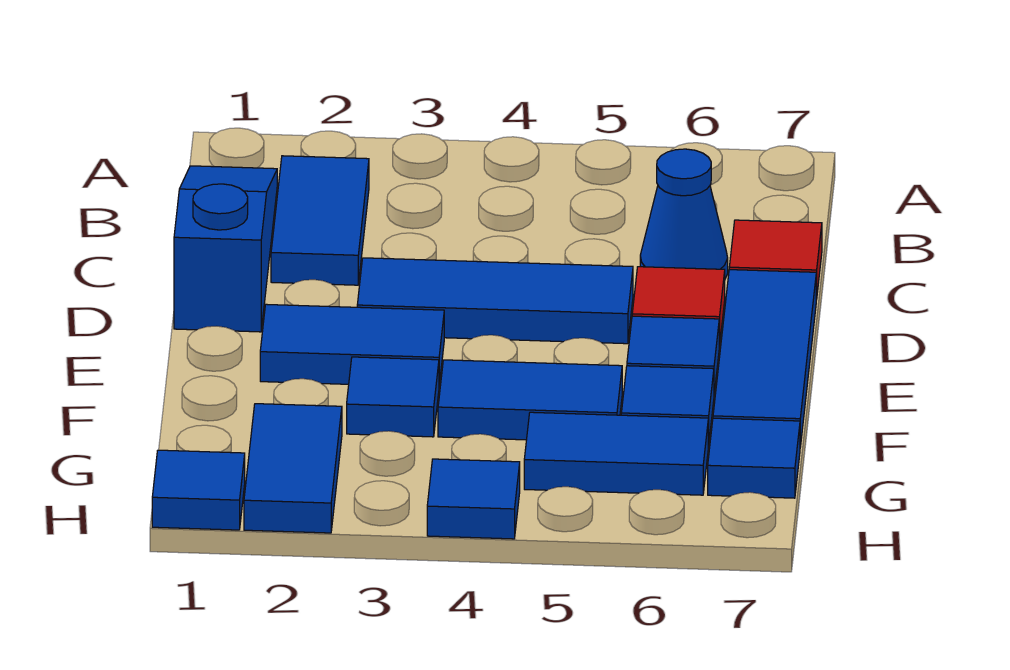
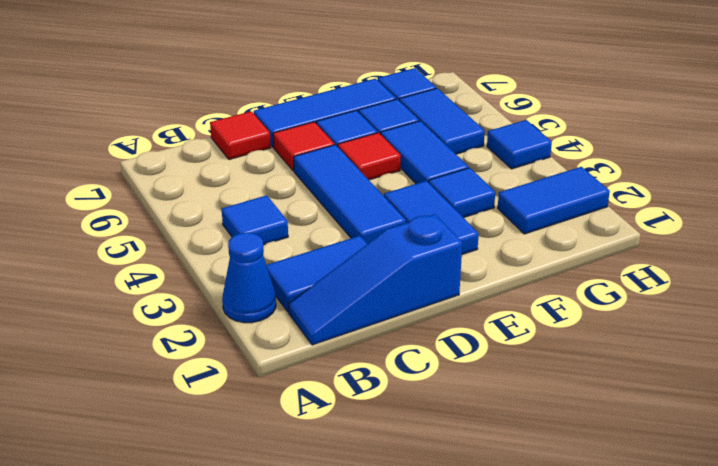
blue cone C6 level 1 -> blue cone A2 level 1
none -> red tile E5 level 1
blue tile H1 level 1 -> blue tile B4 level 1

